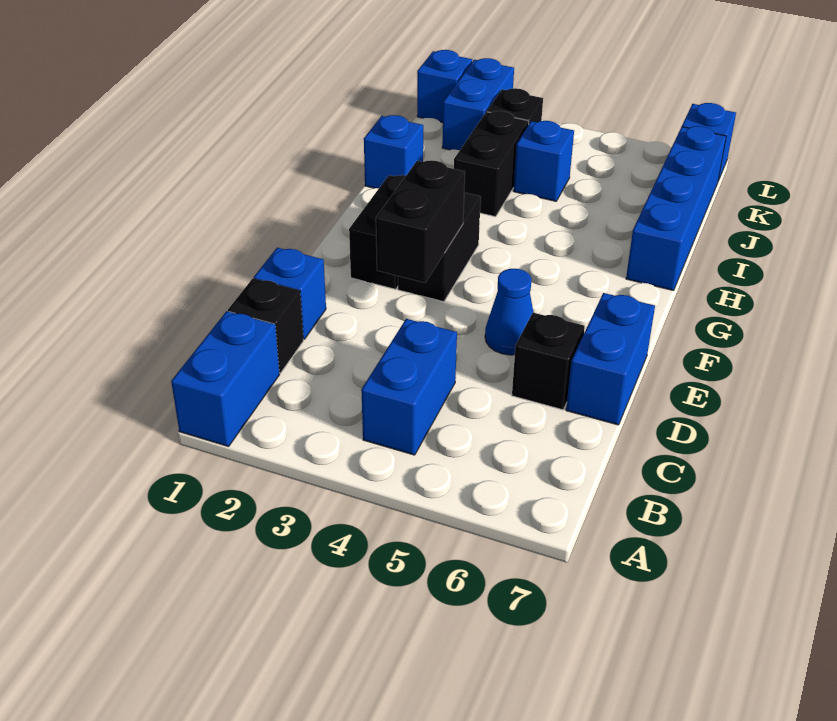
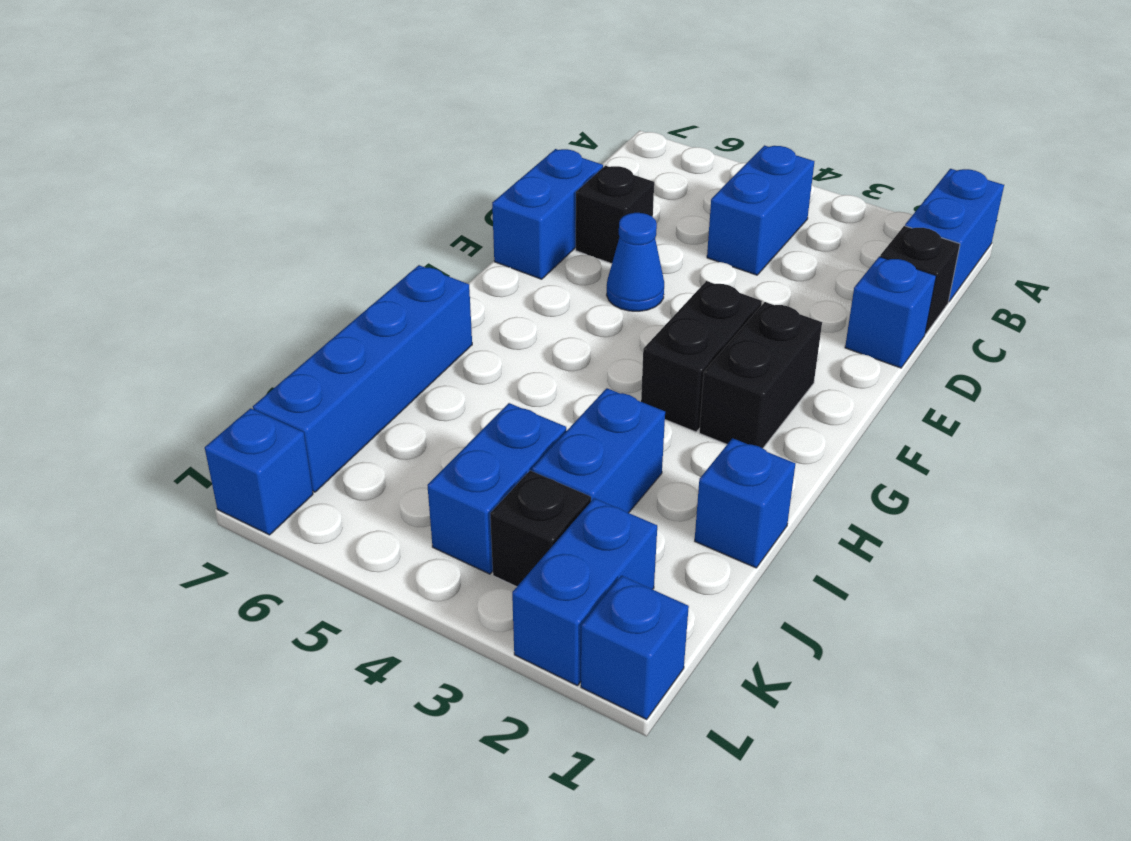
black brick E3:F3 level 2 -> none
black brick I3:J3 level 1 -> blue brick I3:J3 level 1
blue brick J4 level 1 -> blue brick J4:K4 level 1

